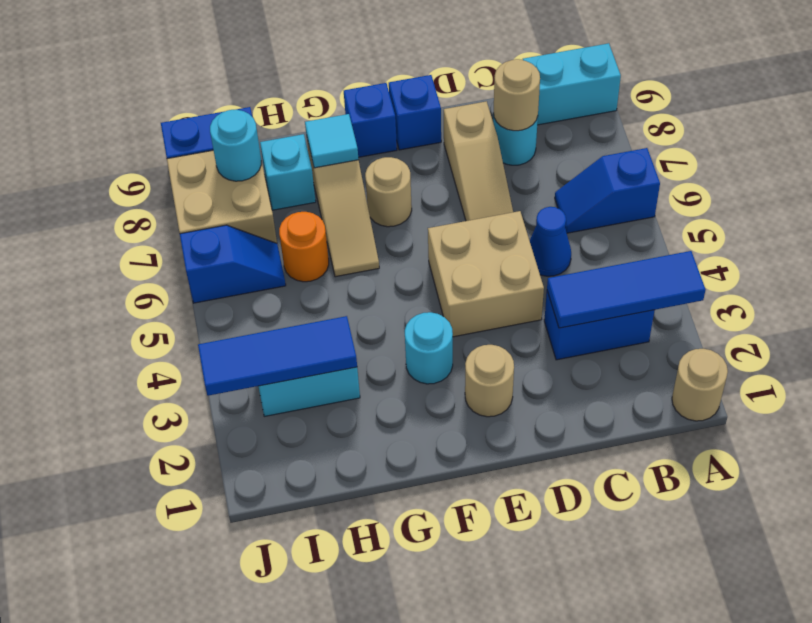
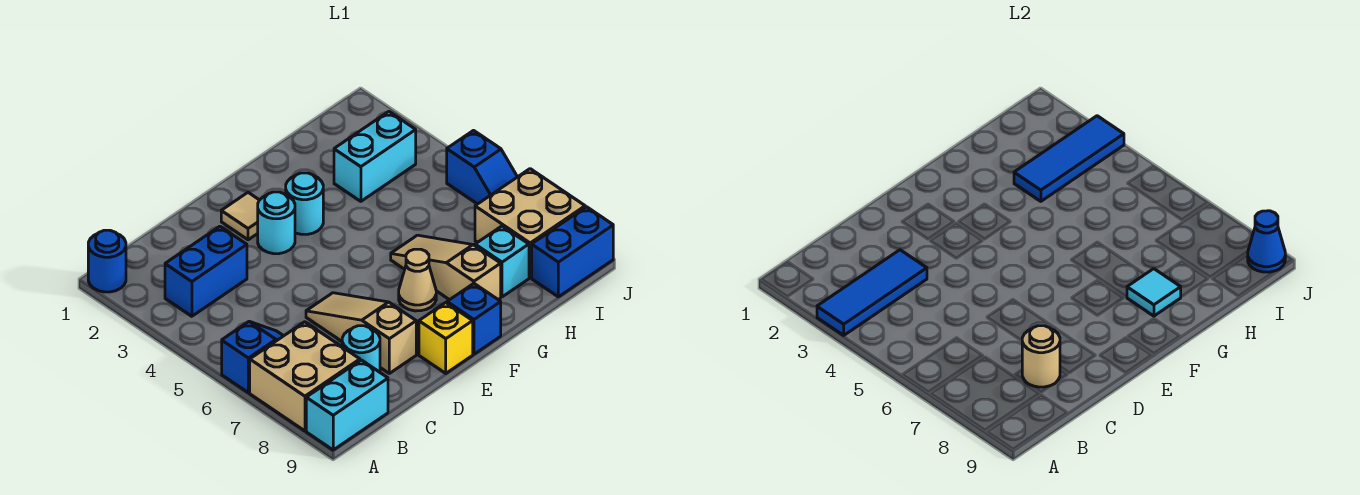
tan round brick A1 level 1 -> blue round brick A1 level 1
blue cone C5 level 1 -> blue cone J9 level 2
tan brick D4:E5 level 1 -> tan brick A7:B8 level 1
tan round brick E2 level 1 -> tan tile E2 level 1
blue brick E9 level 1 -> yellow brick E9 level 1
tan round brick F7 level 1 -> tan cone F7 level 1
orange round brick H6 level 1 -> none
blue slope I6:J6 level 1 top J -> blue slope J5:J6 level 1 top 5
cyan round brick I8 level 2 -> cyan round brick E3 level 1

